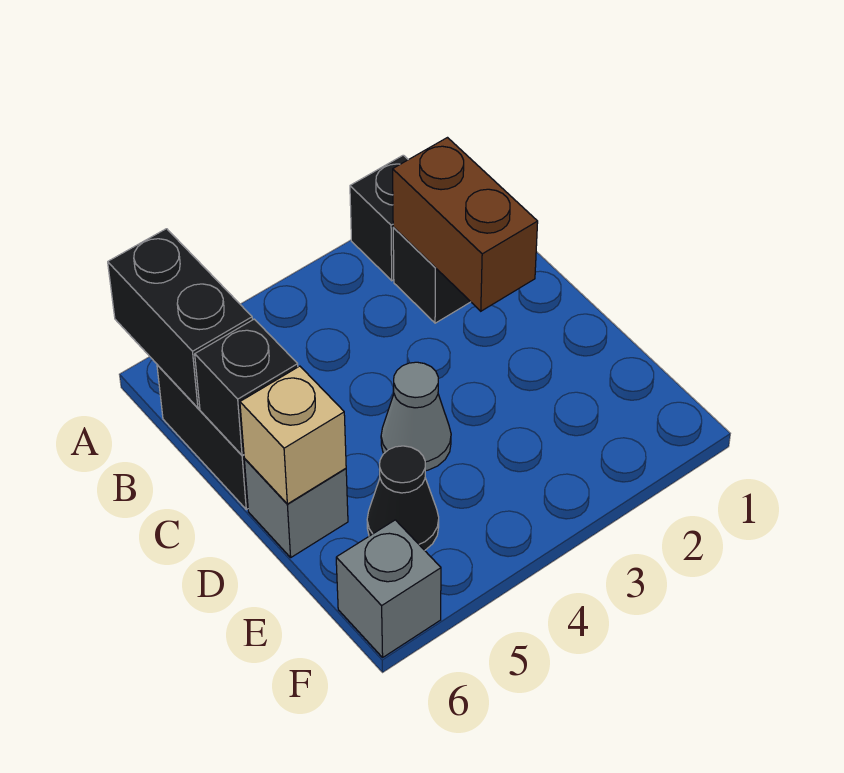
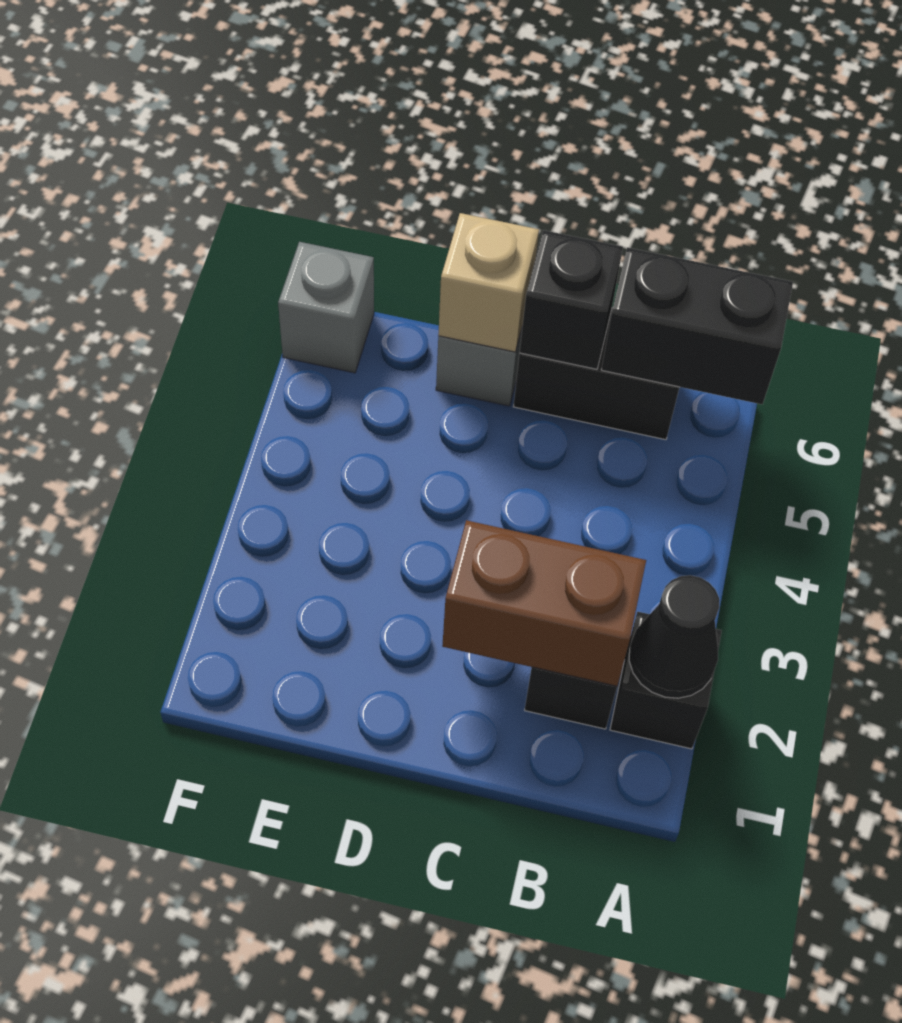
grey cone D4 level 1 -> none
black cone E5 level 1 -> black cone A2 level 2

